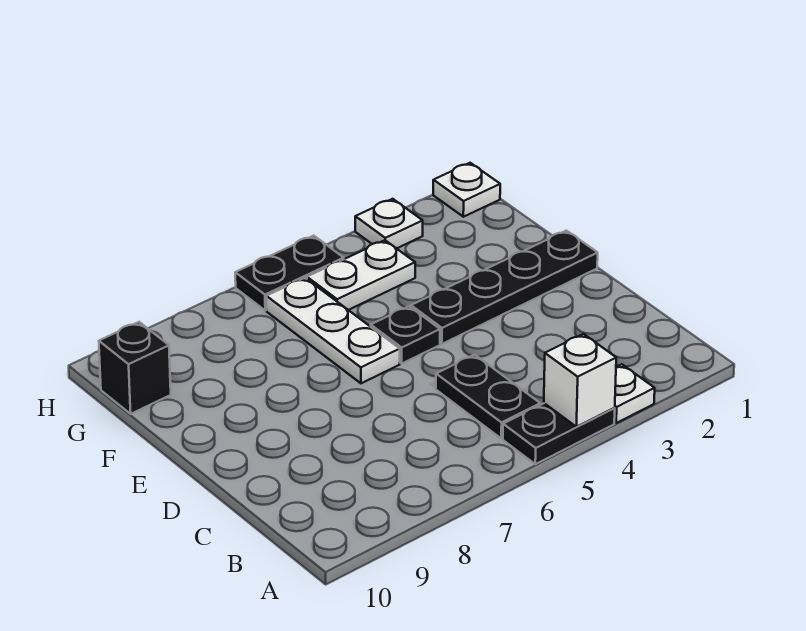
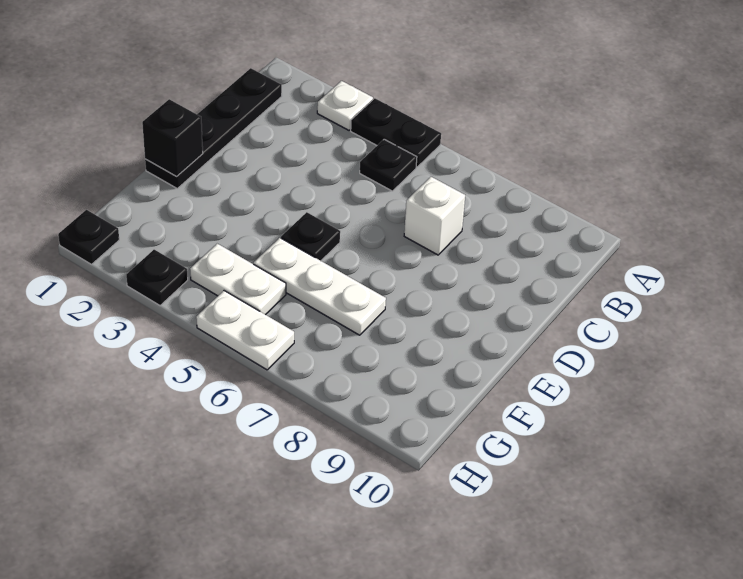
white brick A4 level 2 -> white brick C7 level 1
black plate B5:C5 level 1 -> black plate B5 level 1
black plate E1:E4 level 1 -> black plate B1:E1 level 1
white plate E6:G6 level 1 -> white plate F5:F7 level 1
black brick G10 level 1 -> black brick E1 level 2
white plate H1 level 1 -> black plate H1 level 1
white plate H3 level 1 -> black plate H3 level 1
black plate H5:H6 level 1 -> white plate H5:H6 level 1

